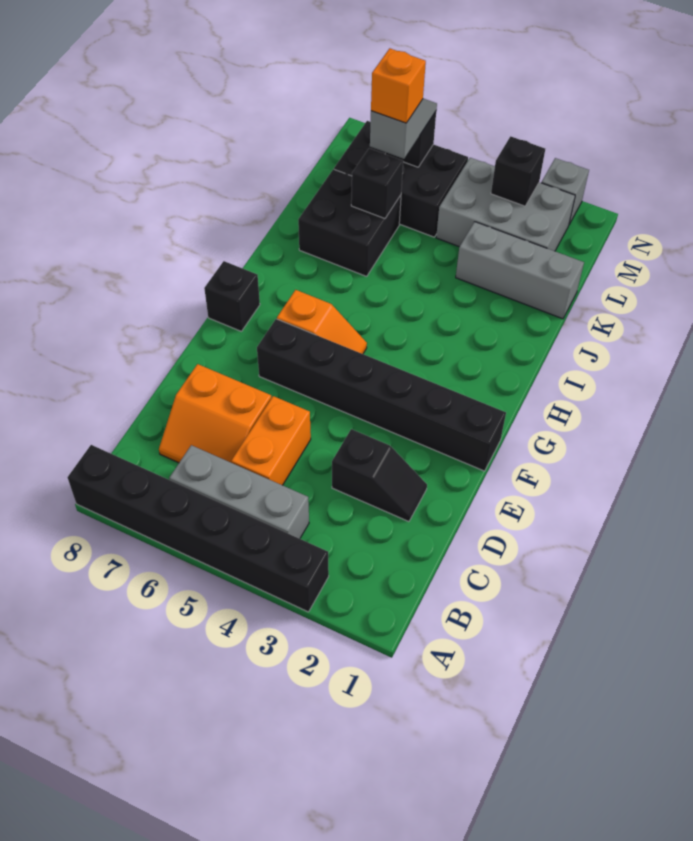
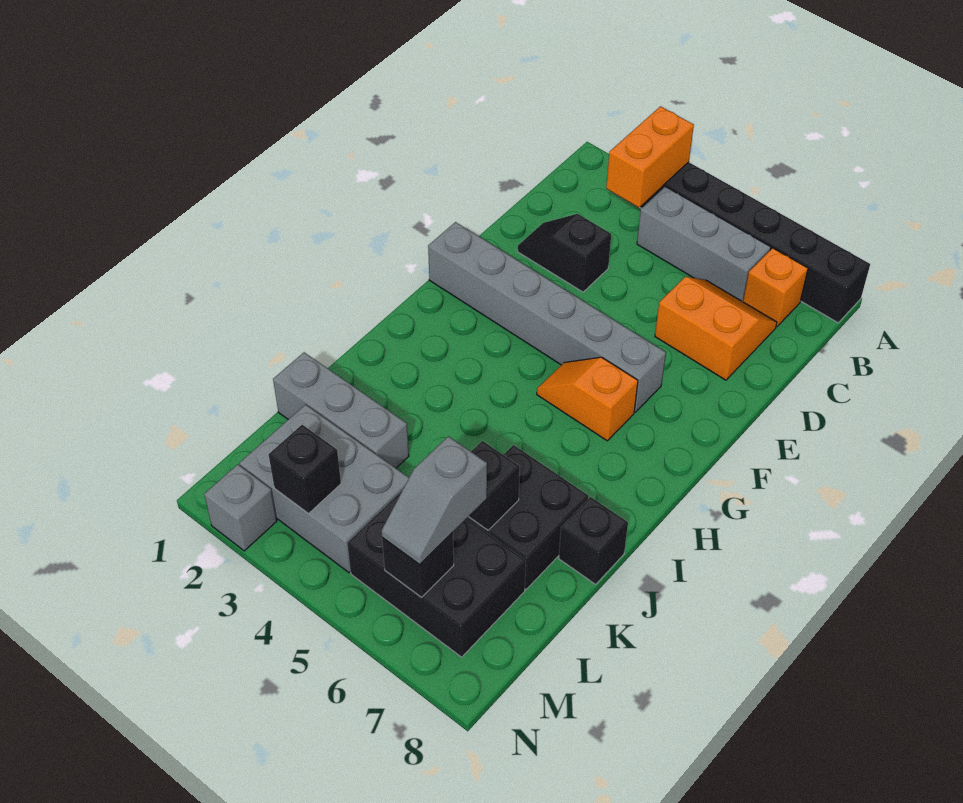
orange brick C5:D5 level 1 -> orange brick A3:B3 level 2
black brick F1:F6 level 1 -> grey brick F1:F6 level 1
black brick G8 level 1 -> black brick J8 level 1
orange brick L6 level 4 -> orange brick B7 level 1

